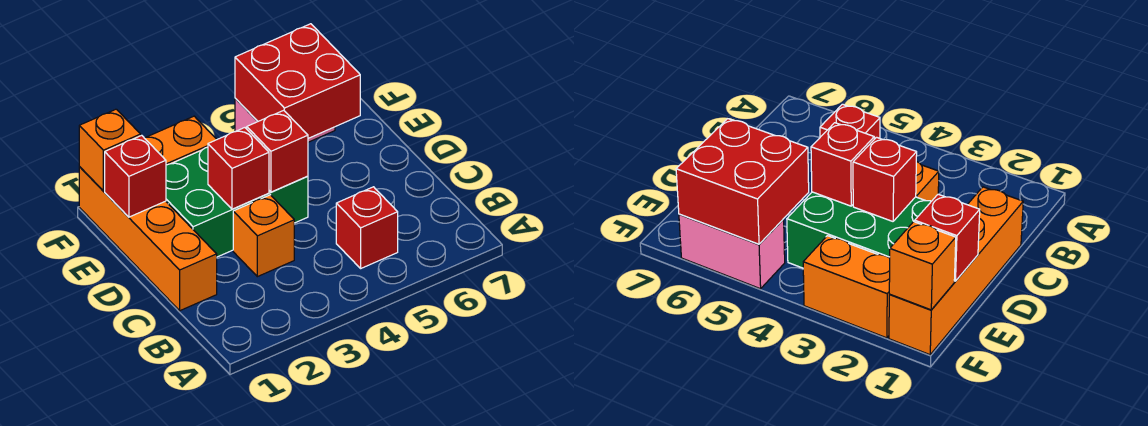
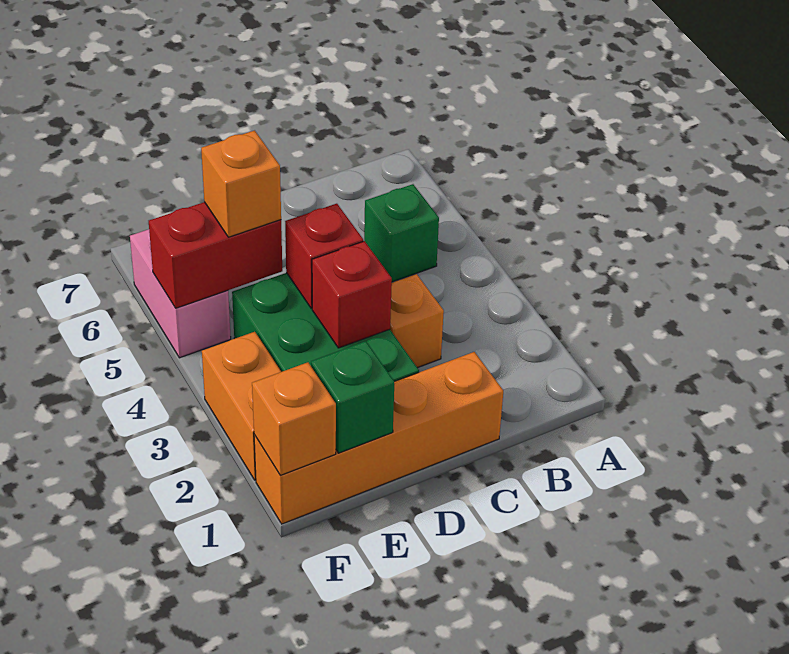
red brick B5 level 1 -> green brick B5 level 1
red brick E1 level 2 -> green brick E1 level 2
red brick E5:F6 level 2 -> red brick E5:F5 level 2
none -> orange brick E5 level 3

